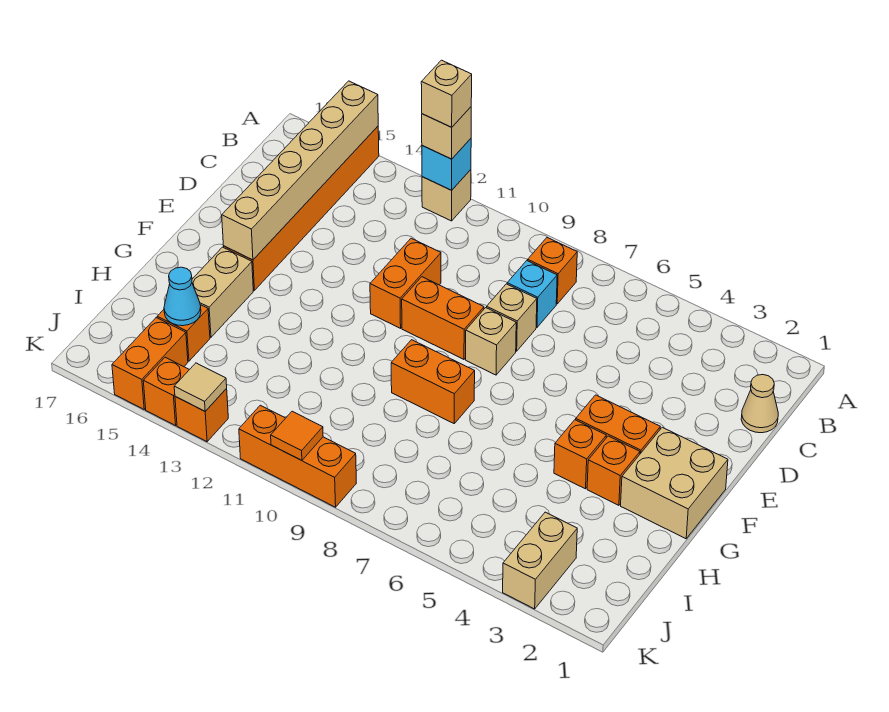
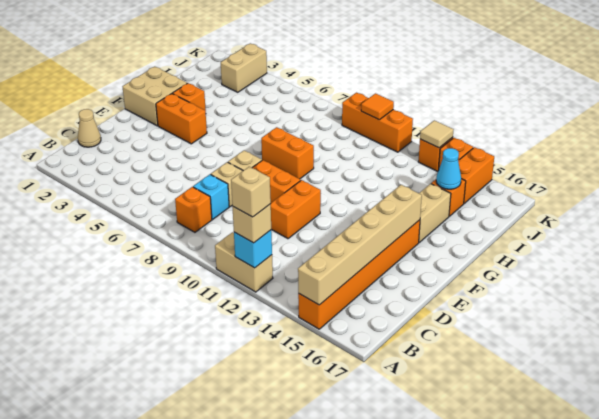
tan brick A12 level 1 -> tan brick A11:A12 level 1
orange brick G4 level 1 -> none

